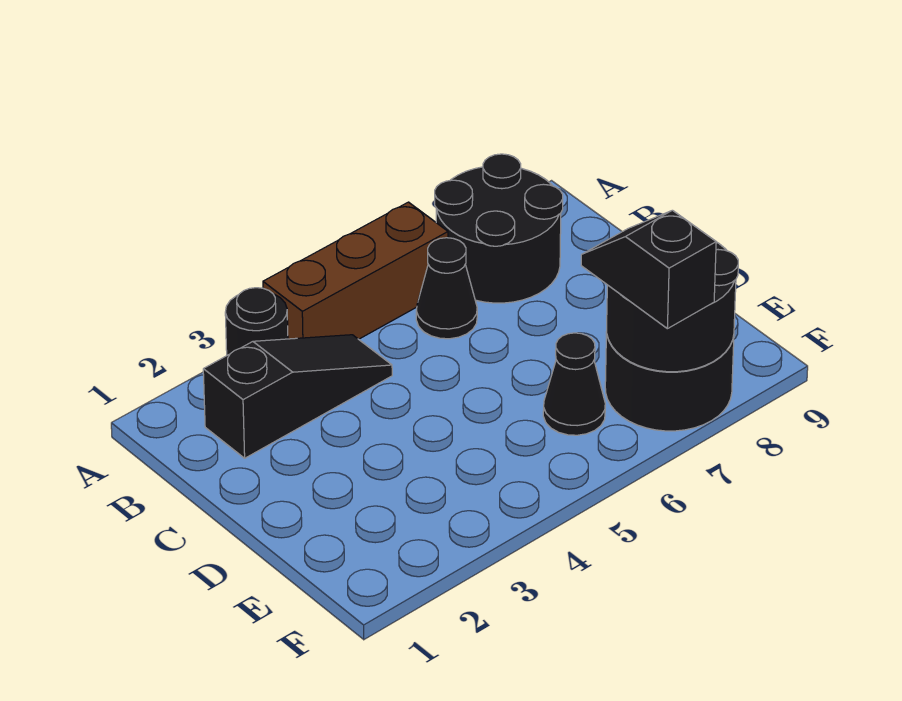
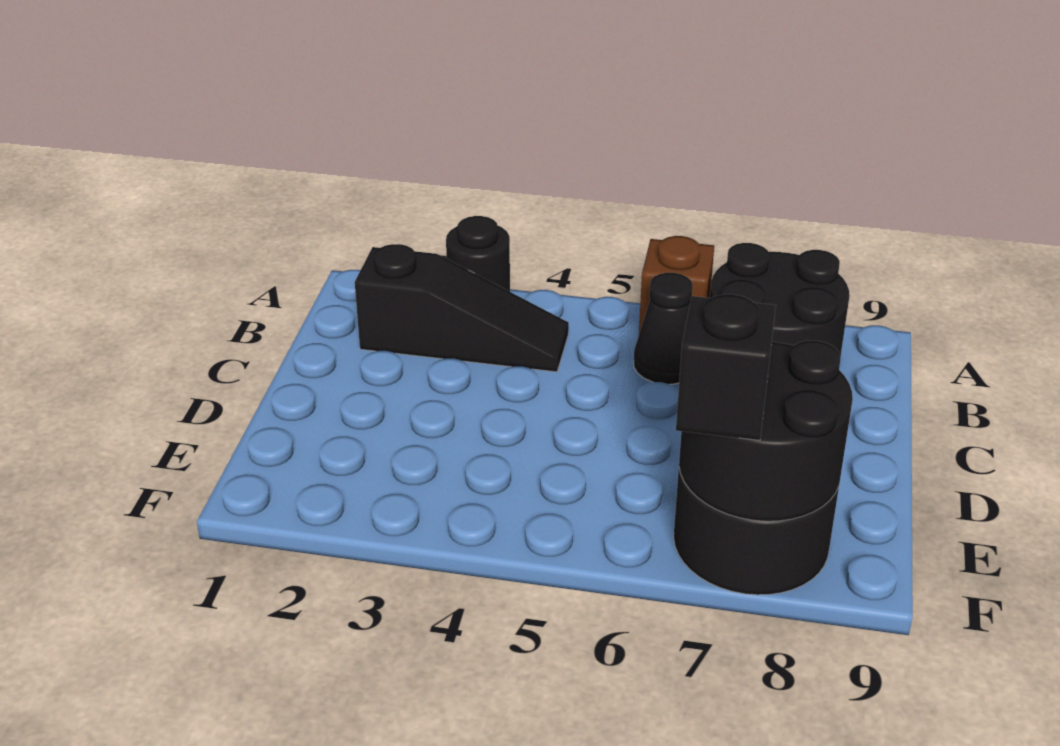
brown brick A4:A6 level 1 -> brown brick A6 level 1
black cone E6 level 1 -> none

